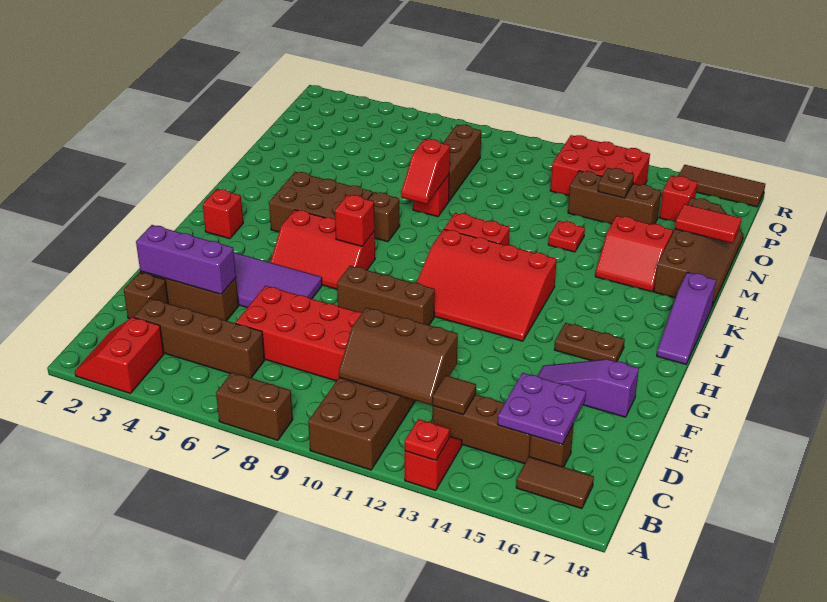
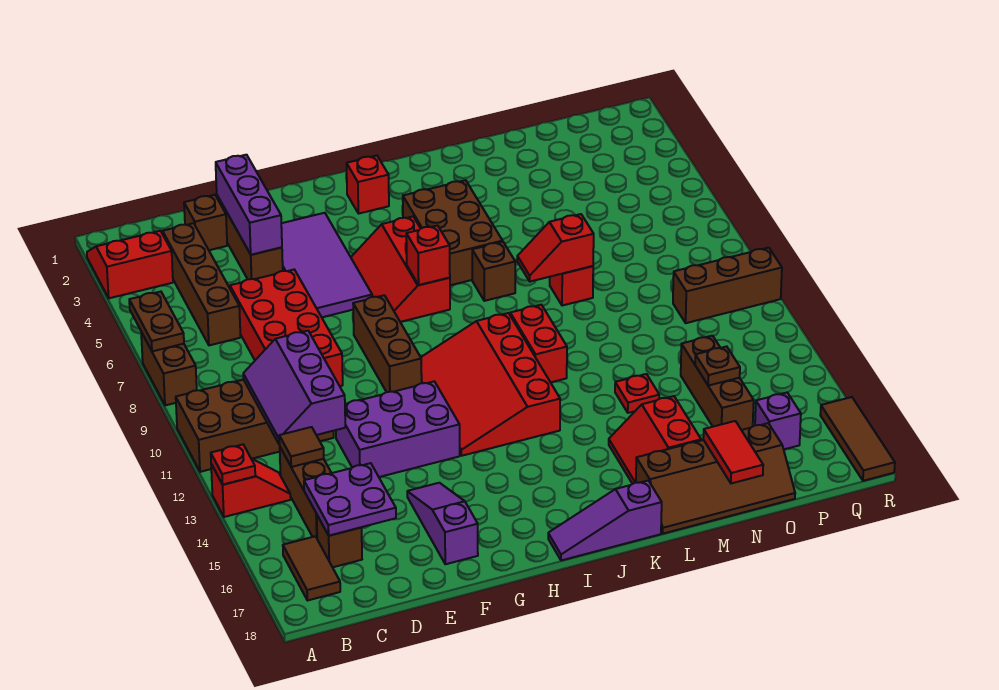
brown slope C10:D12 level 2 top D -> purple slope C10:D12 level 2 top D
none -> purple brick E12:G13 level 1
brown plate H15:H16 level 1 -> brown plate A6:A7 level 2
brown brick N8:P8 level 1 -> brown brick P10:R10 level 1
red brick P12:Q14 level 1 -> none
red brick P16 level 1 -> purple brick P16 level 1

